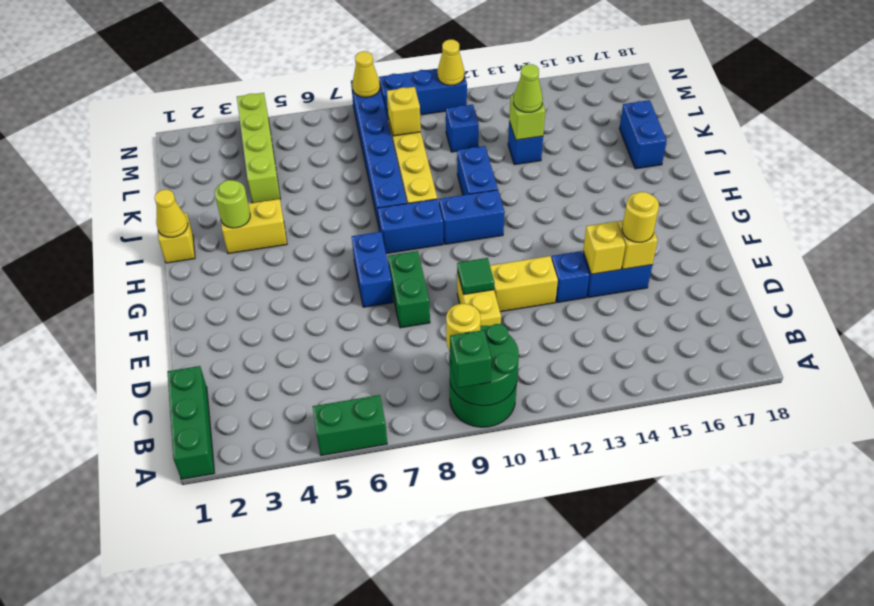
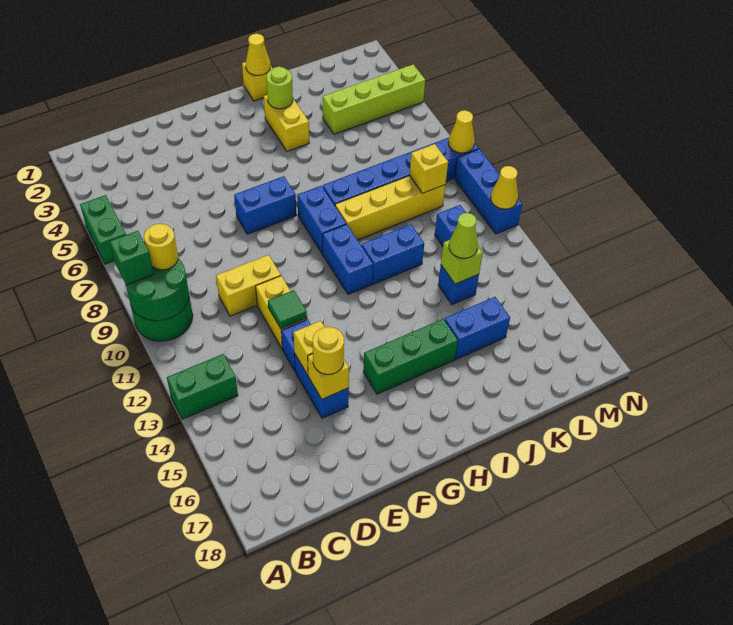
green brick A1:C1 level 1 -> green brick G15:I15 level 1
green brick E8:F8 level 1 -> green brick A13:B13 level 1
green tile E10 level 2 -> green tile E12 level 2
blue brick J17:K17 level 1 -> blue brick J15:K15 level 1

